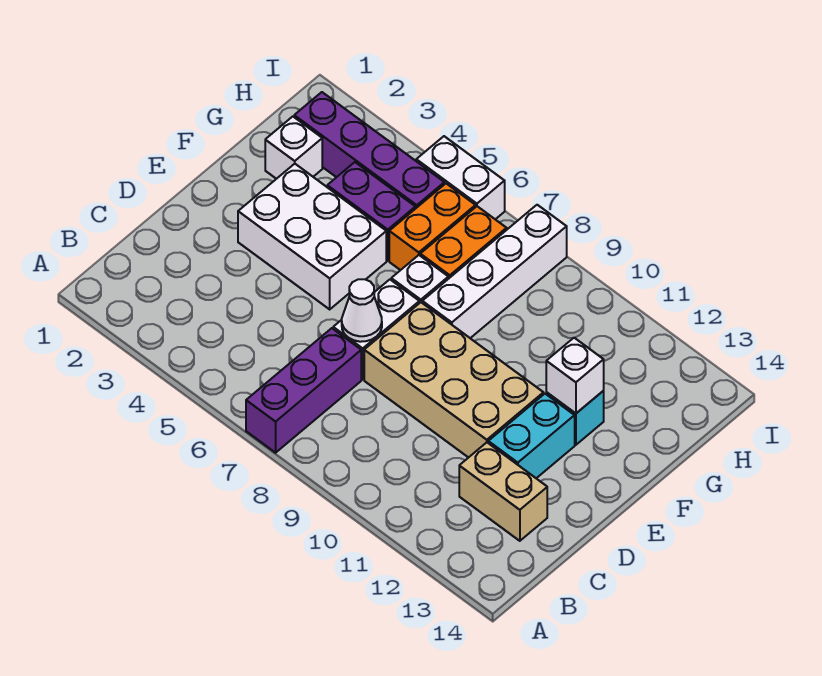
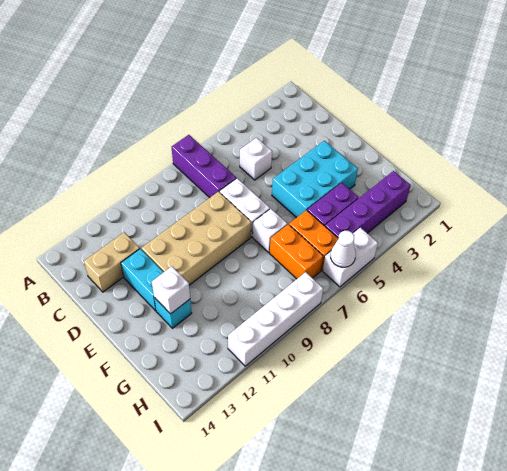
white cone D7 level 2 -> white cone I6 level 2
white brick E3:F5 level 1 -> cyan brick E3:F5 level 1
white brick F8:I8 level 1 -> white brick I8:I11 level 1
white brick G2 level 1 -> white brick C5 level 1

